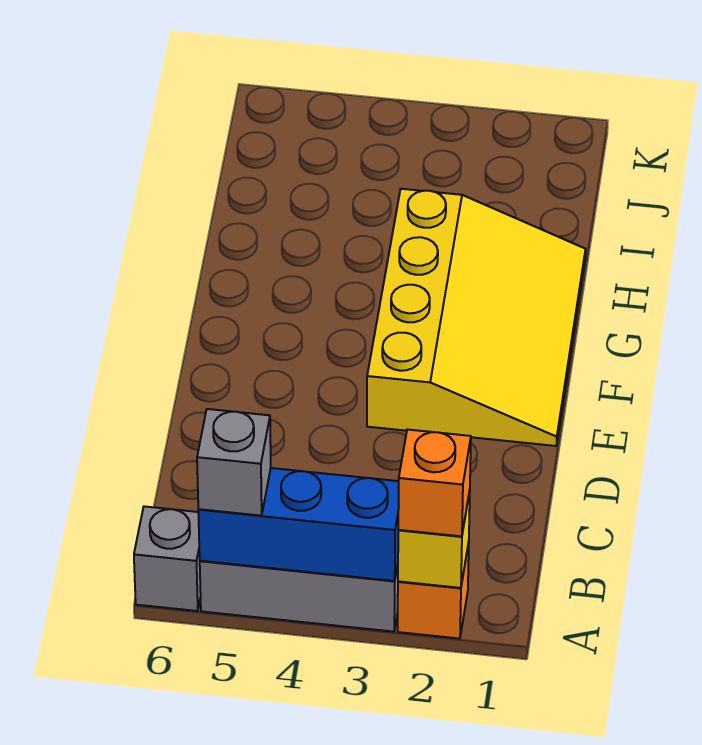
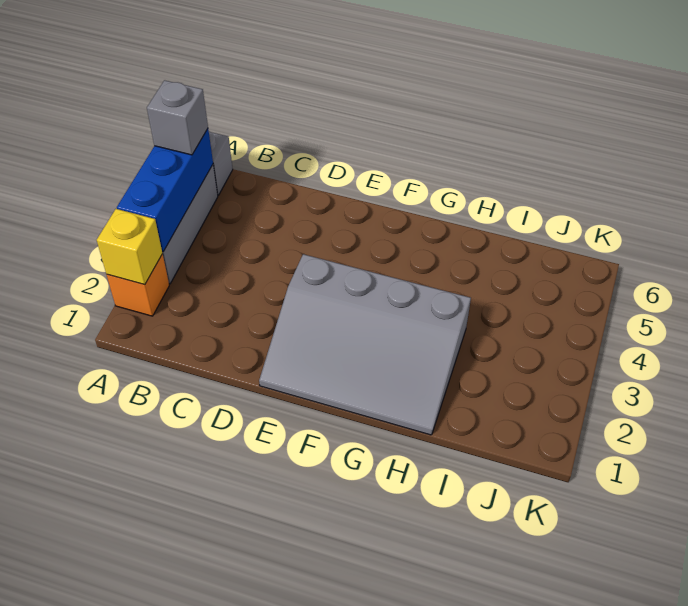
orange brick A2 level 3 -> none
yellow slope E1:H3 level 1 top 3 -> grey slope E1:H3 level 1 top 3

